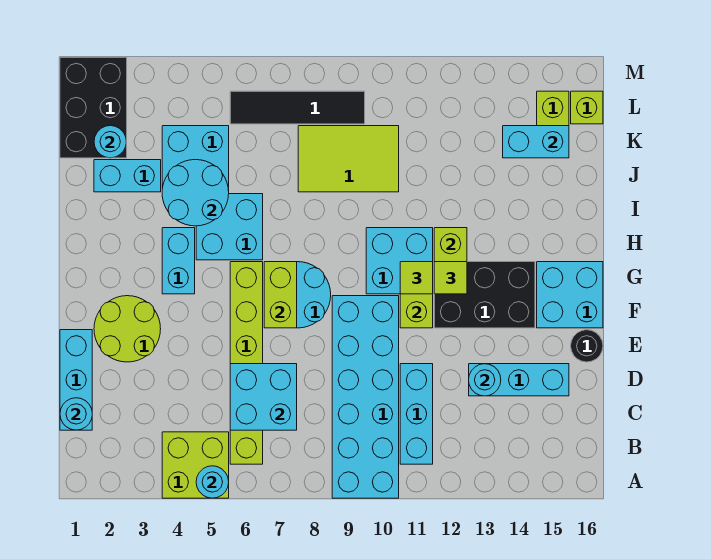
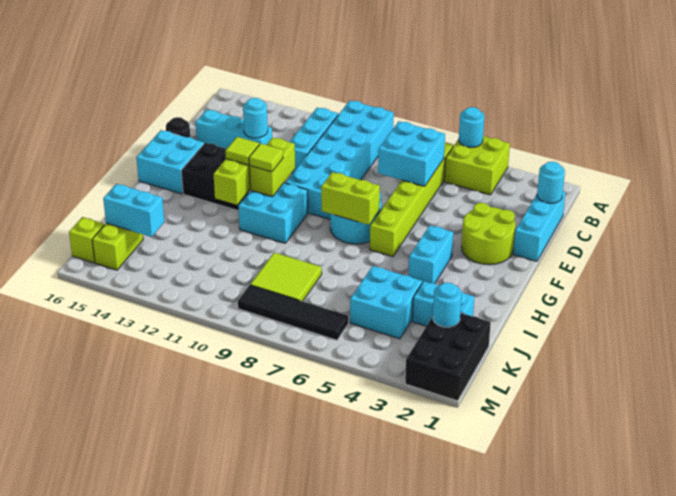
lime brick F7:G7 level 2 -> lime brick G7:G8 level 2
cyan brick H5:I6 level 1 -> none
cyan round brick I4:J5 level 2 -> none
lime tile J8:K10 level 1 -> lime tile J8:K9 level 1

